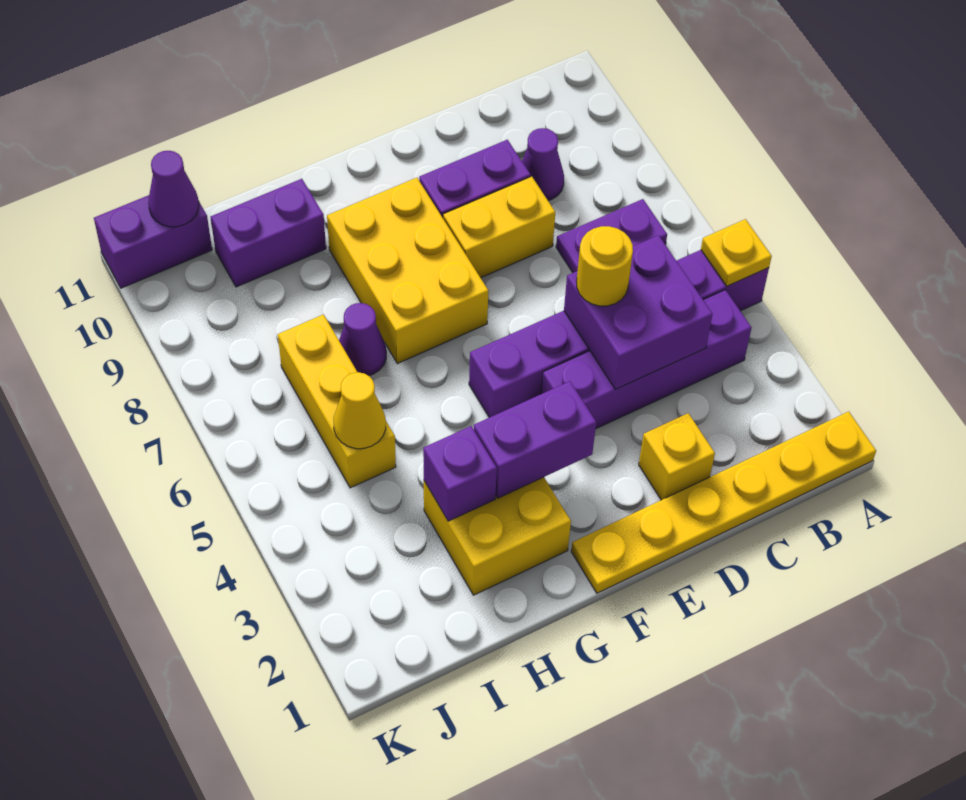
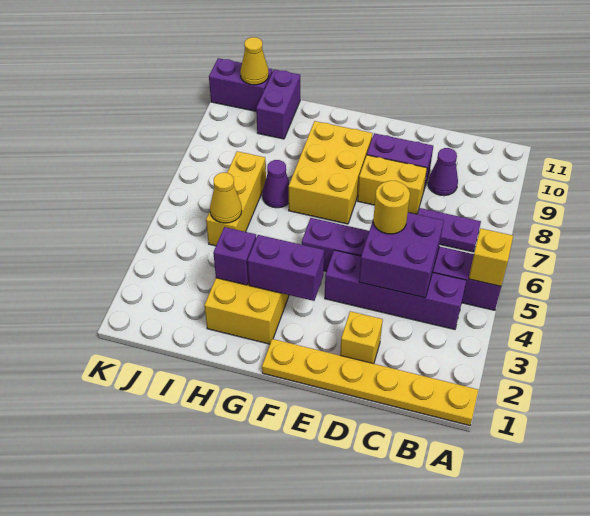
yellow plate A5 level 2 -> yellow brick A5 level 2
purple brick H10:I10 level 1 -> purple brick I10:I11 level 1
purple cone J11 level 2 -> yellow cone J11 level 2

